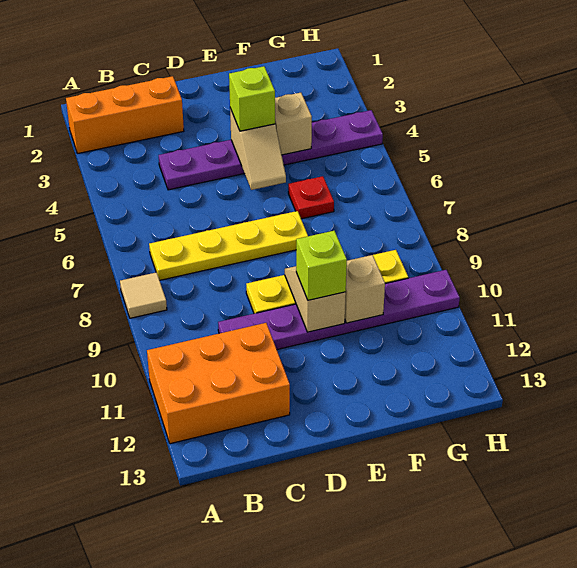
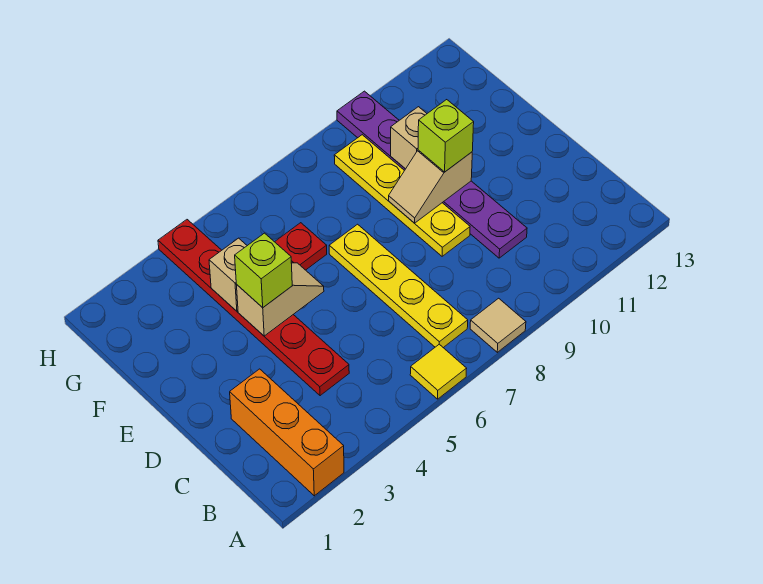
none -> yellow tile A6 level 1
orange brick A11:C12 level 1 -> none
purple plate C4:H4 level 1 -> red plate C4:H4 level 1

